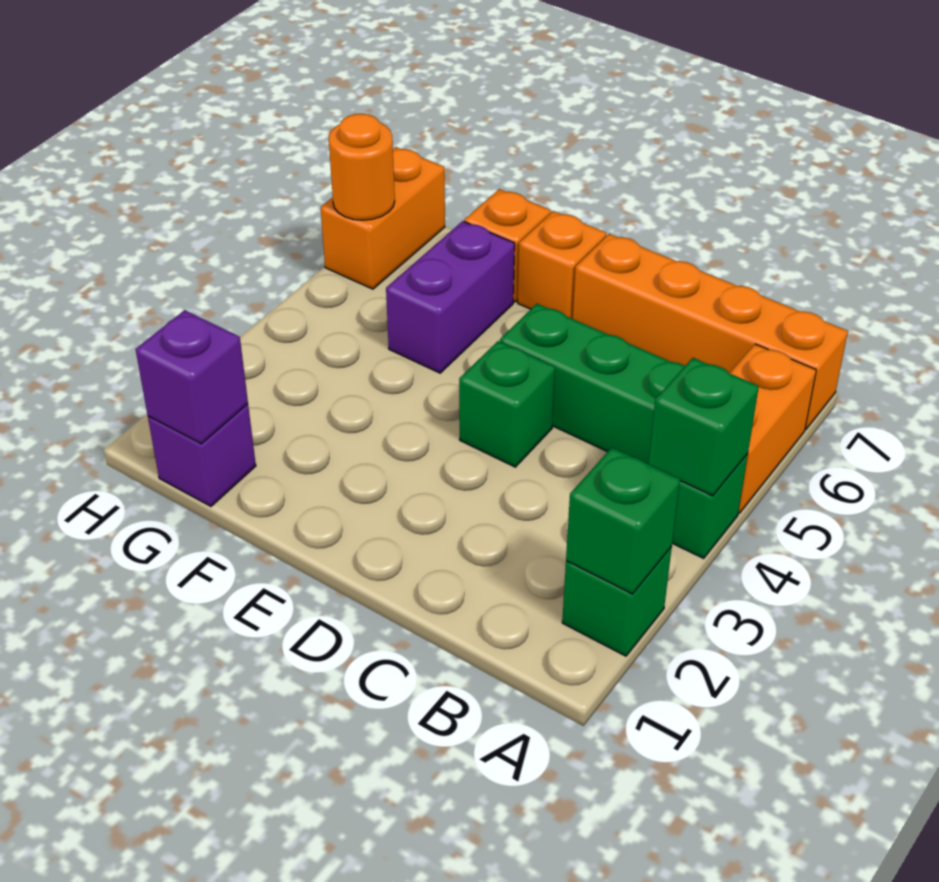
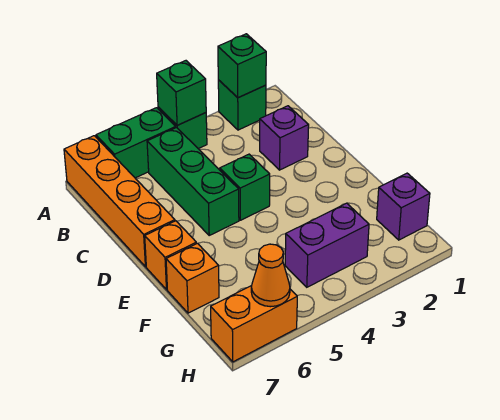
orange brick A5:A6 level 1 -> green brick A5:A6 level 1
purple brick F5:F6 level 1 -> purple brick G3:G4 level 1
purple brick G1 level 2 -> purple brick C2 level 1
orange round brick H6 level 2 -> orange cone H6 level 2

